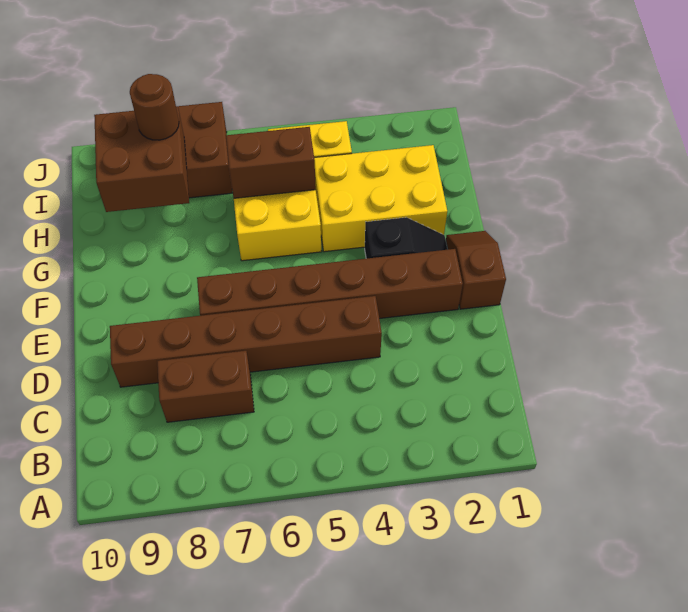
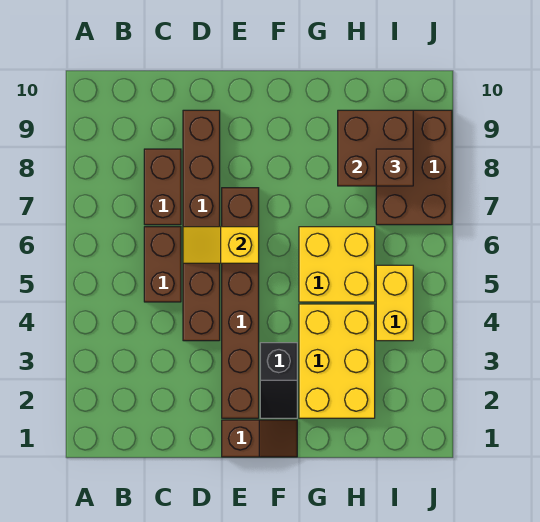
none -> yellow slope D6:E6 level 2 top E
brown brick H5:H6 level 2 -> brown brick C5:C6 level 1
brown round brick I8 level 3 -> brown brick I8 level 3

